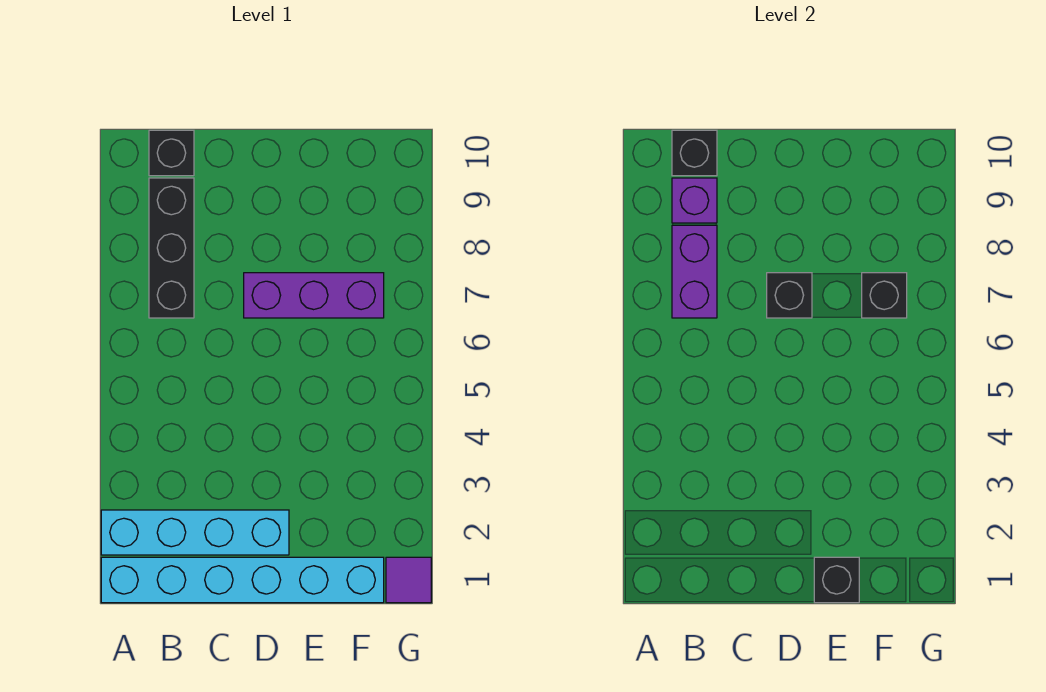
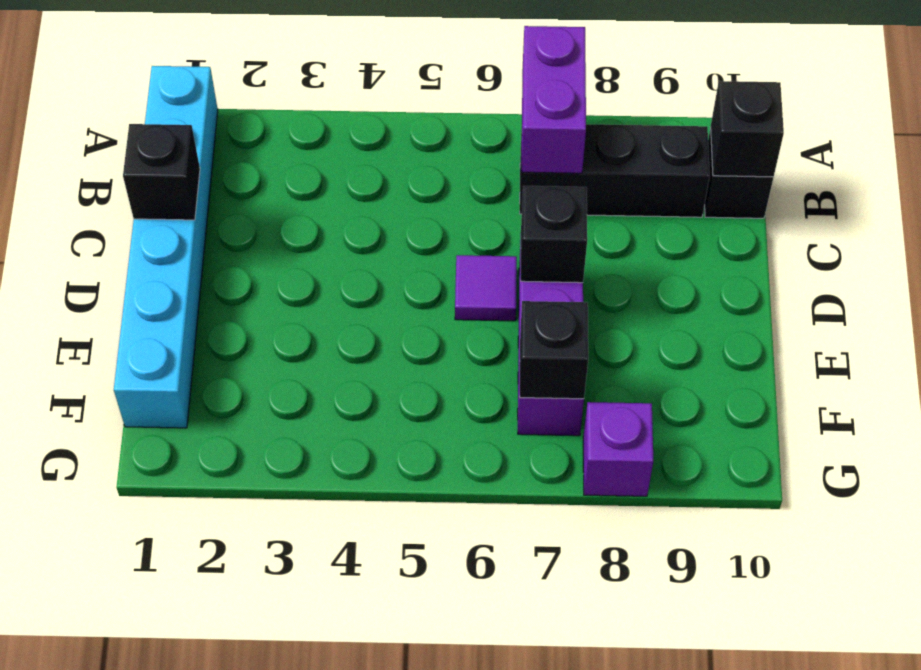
cyan brick A2:D2 level 1 -> none
purple brick B7:B8 level 2 -> purple brick A7:B7 level 2
purple brick B9 level 2 -> purple brick G8 level 1
black brick E1 level 2 -> black brick C1 level 2
purple tile G1 level 1 -> purple tile D6 level 1

